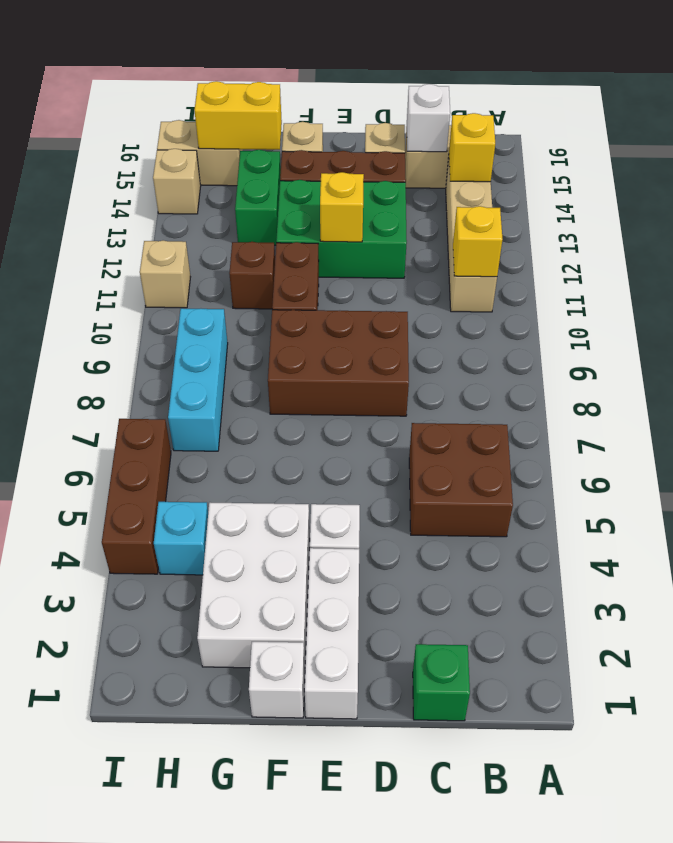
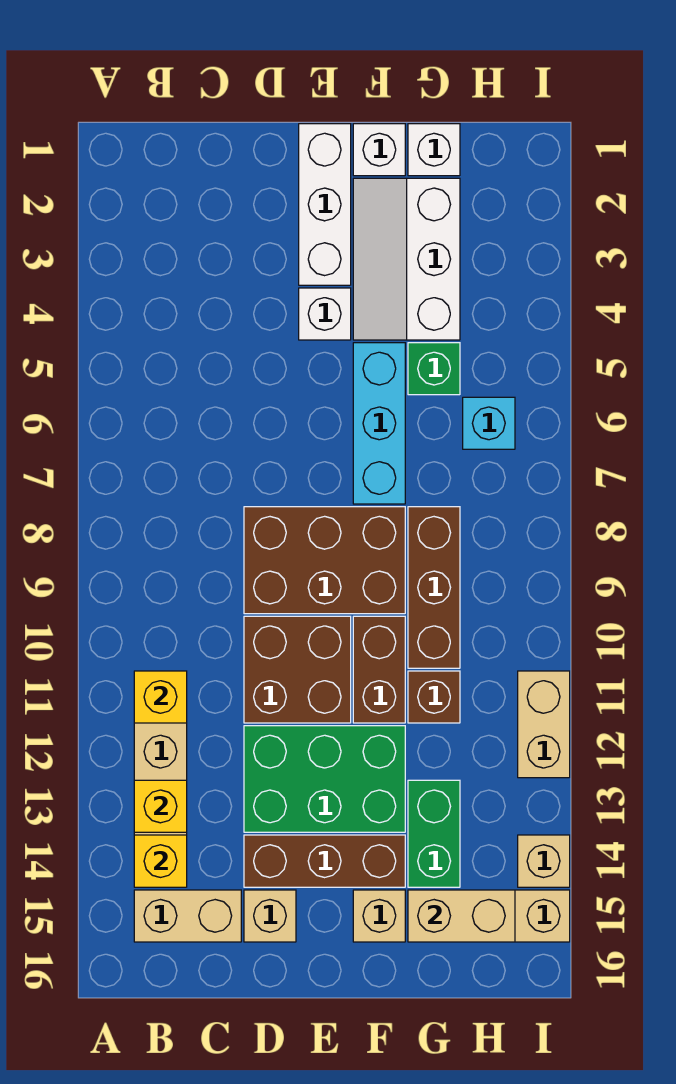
brown brick B5:C6 level 1 -> brown brick D10:E11 level 1
green brick C1 level 1 -> green brick G5 level 1
white brick C15 level 2 -> white brick G1 level 1
yellow brick E12 level 2 -> yellow brick B13 level 2
white brick F2:G4 level 1 -> white slope F2:G4 level 1 top G
yellow brick G15:H15 level 2 -> tan brick G15:H15 level 2
cyan brick H4 level 1 -> cyan brick H6 level 1
cyan brick H7:H9 level 1 -> cyan brick F5:F7 level 1
brown brick I4:I6 level 1 -> brown brick G8:G10 level 1
tan brick I11 level 1 -> tan brick I11:I12 level 1

